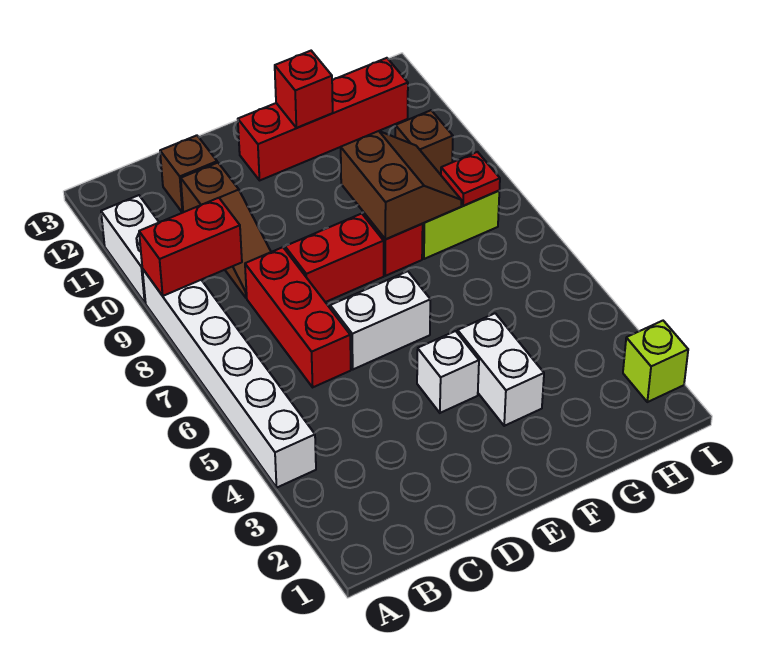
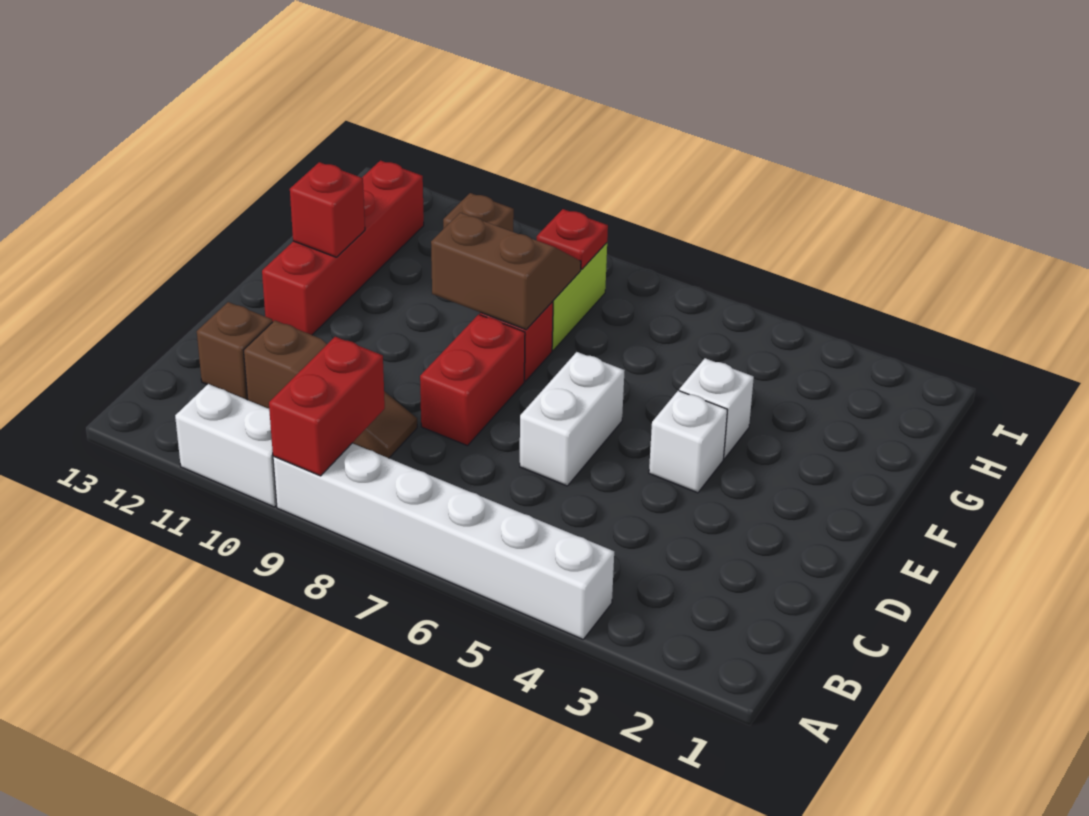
red brick C6:C8 level 1 -> none
white brick F3:F4 level 1 -> white brick F4 level 1
lime brick I2 level 1 -> none

